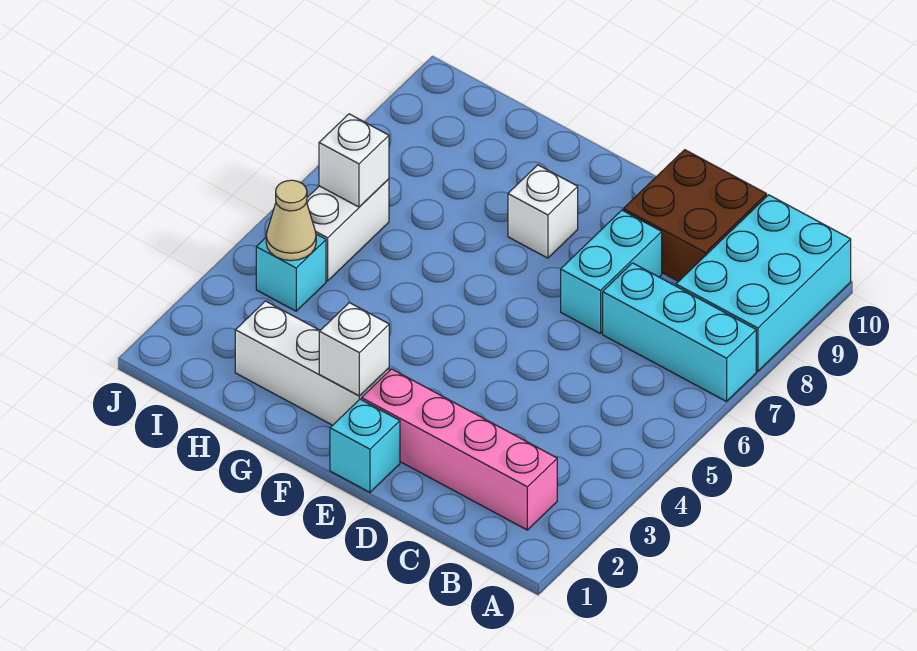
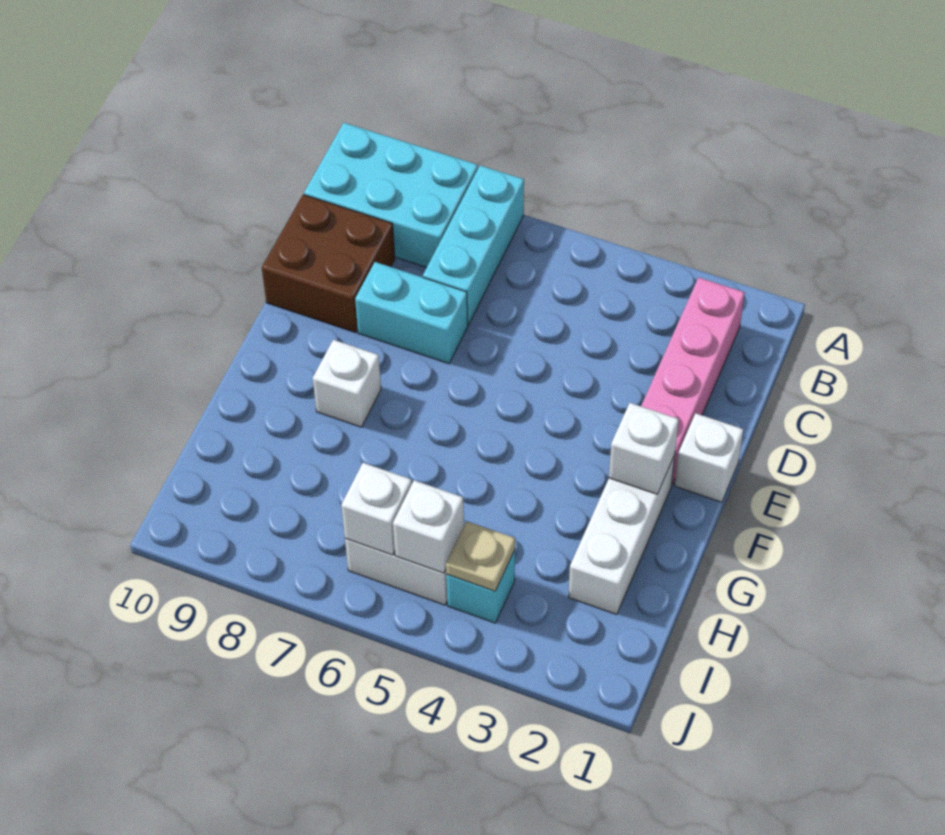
cyan brick E1 level 1 -> white brick E1 level 1
tan cone I4 level 2 -> tan plate I4 level 2
none -> white brick I5 level 2

